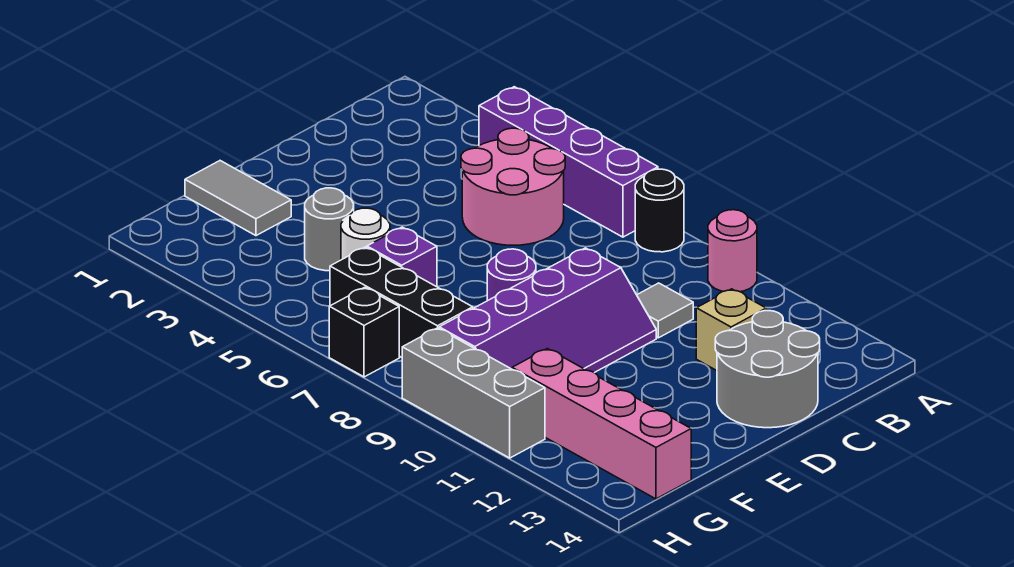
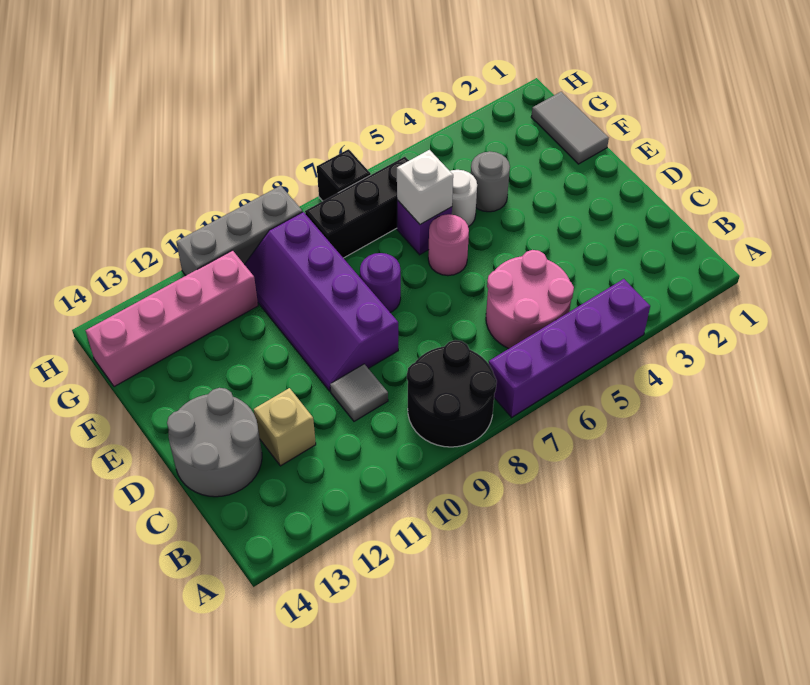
black round brick A8 level 1 -> black round brick A8:B9 level 1
pink round brick A10 level 1 -> pink round brick E6 level 1
grey tile F1:F2 level 1 -> grey tile F1:G1 level 1
none -> white brick F6 level 2

